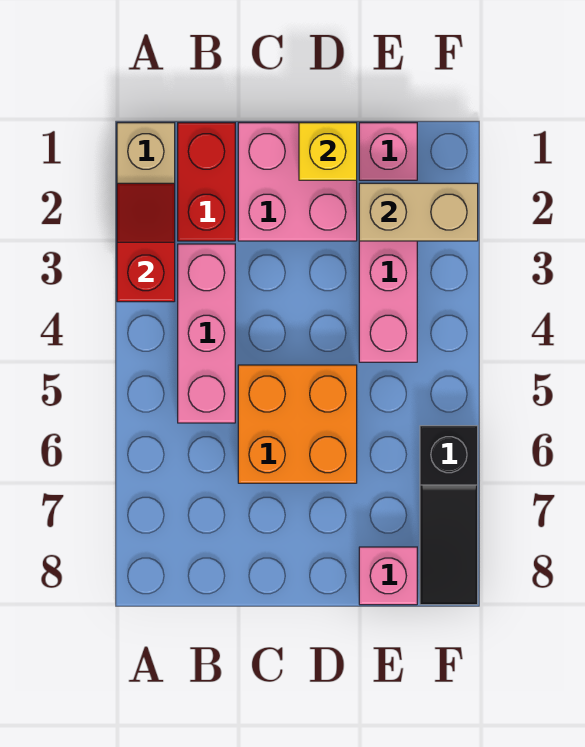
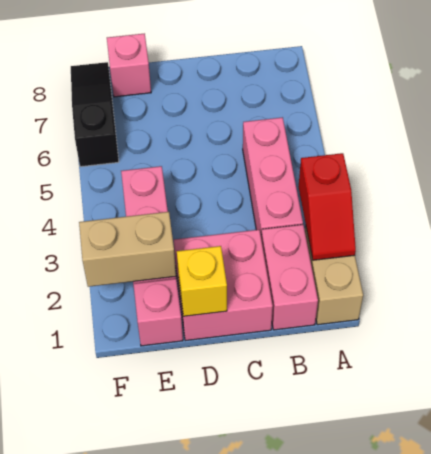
red brick B1:B2 level 1 -> pink brick B1:B2 level 1
orange brick C5:D6 level 1 -> none

